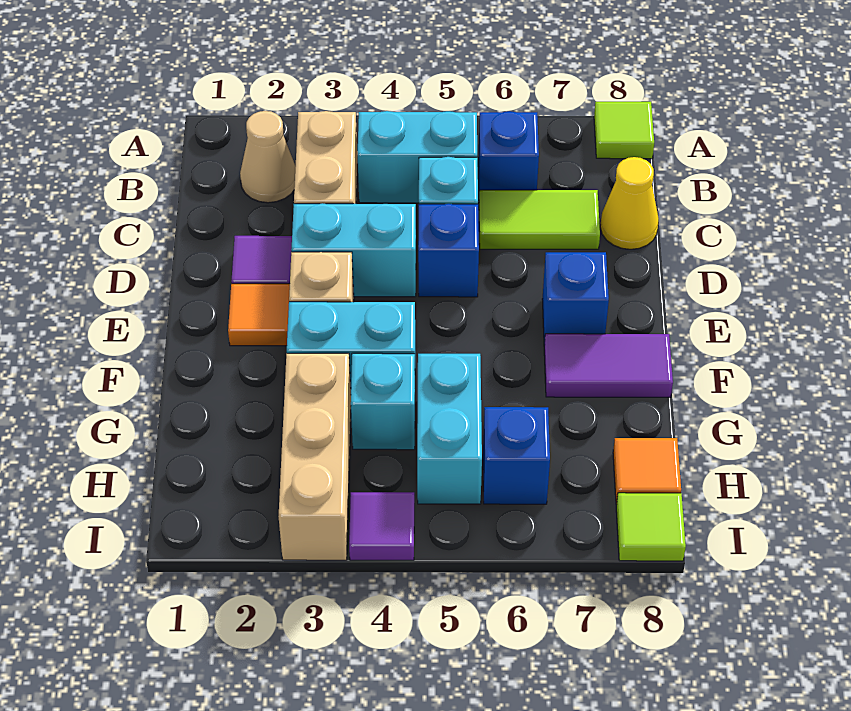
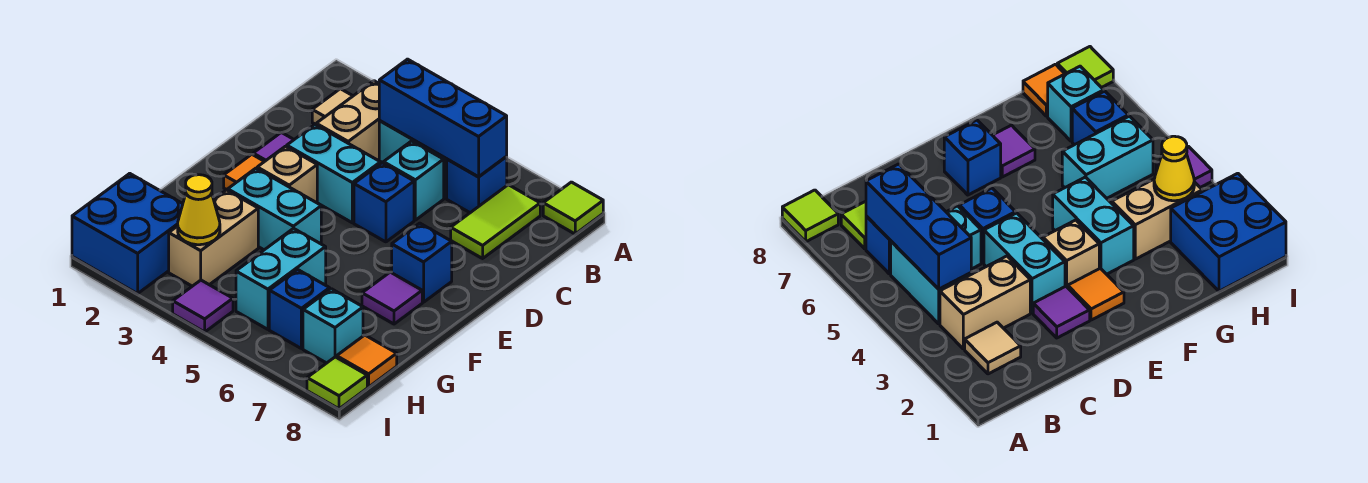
tan cone B2 level 1 -> tan tile B2 level 1
none -> blue brick B4:B6 level 2
lime tile C6:C7 level 1 -> lime tile B7:C7 level 1
yellow cone C8 level 1 -> yellow cone H3 level 2
purple tile F7:F8 level 1 -> purple tile F7 level 1
tan brick G3:I3 level 1 -> tan brick G3:H3 level 1
cyan brick G4 level 1 -> cyan brick H7 level 1
none -> blue brick H1:I2 level 1

